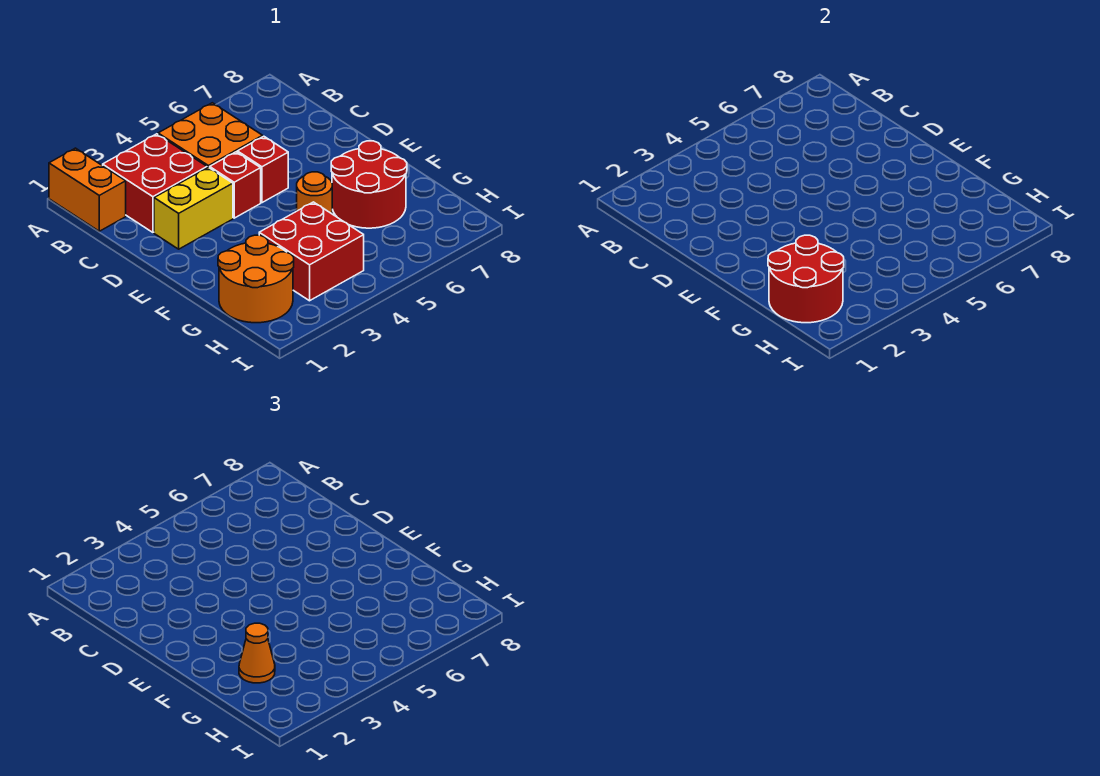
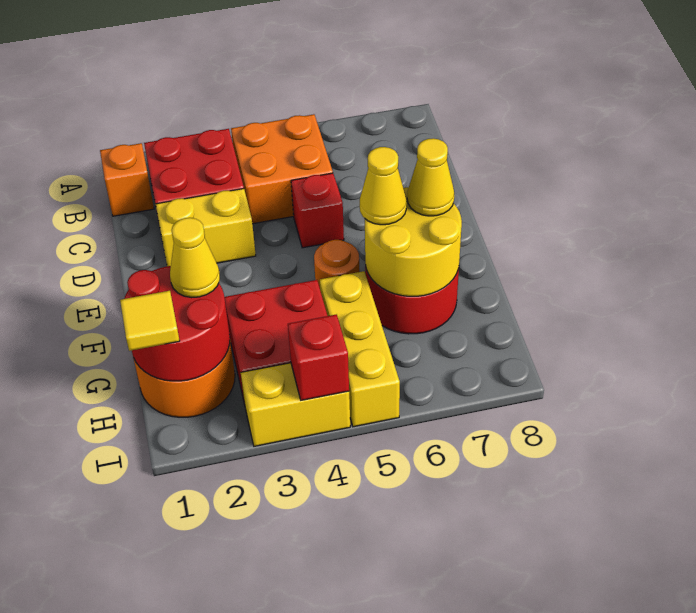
orange brick A1:B1 level 1 -> orange brick B1 level 1
red brick D4 level 1 -> red brick I4 level 2
none -> yellow round brick F6:G7 level 2
none -> yellow cone F6 level 3
none -> yellow cone F7 level 3
orange cone G2 level 3 -> yellow cone G2 level 3
none -> yellow brick G5:I5 level 1
none -> yellow tile H1 level 3
none -> yellow brick I3:I4 level 1

